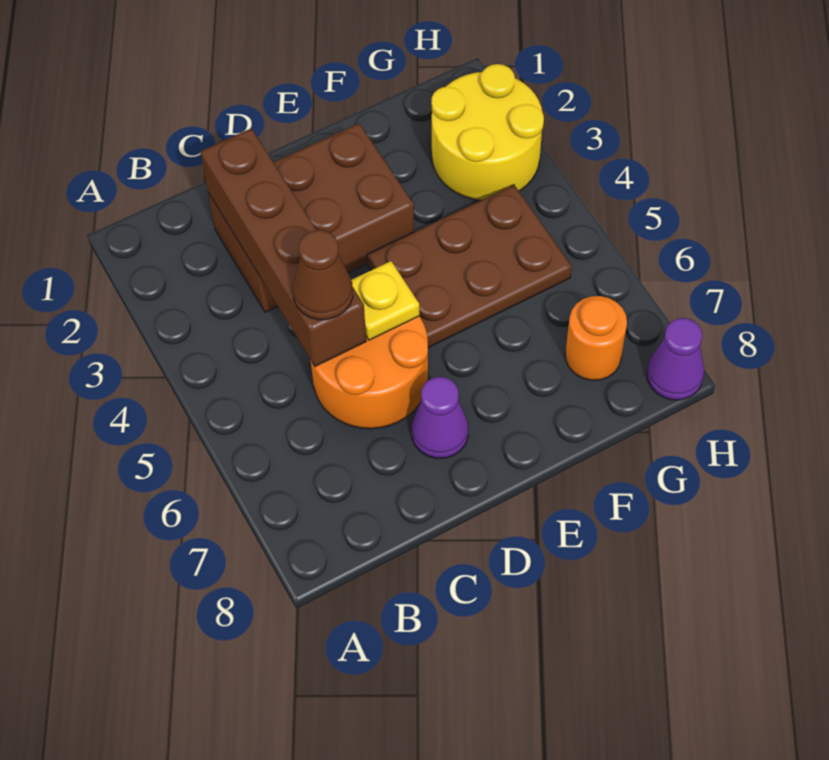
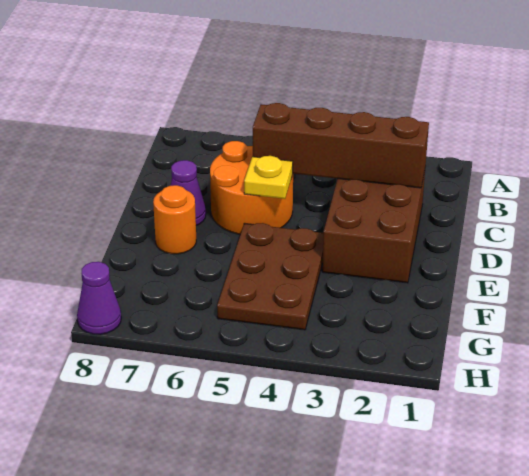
brown cone C5 level 3 -> none
yellow round brick G2:H3 level 1 -> none
orange round brick G7 level 1 -> orange round brick E7 level 1

